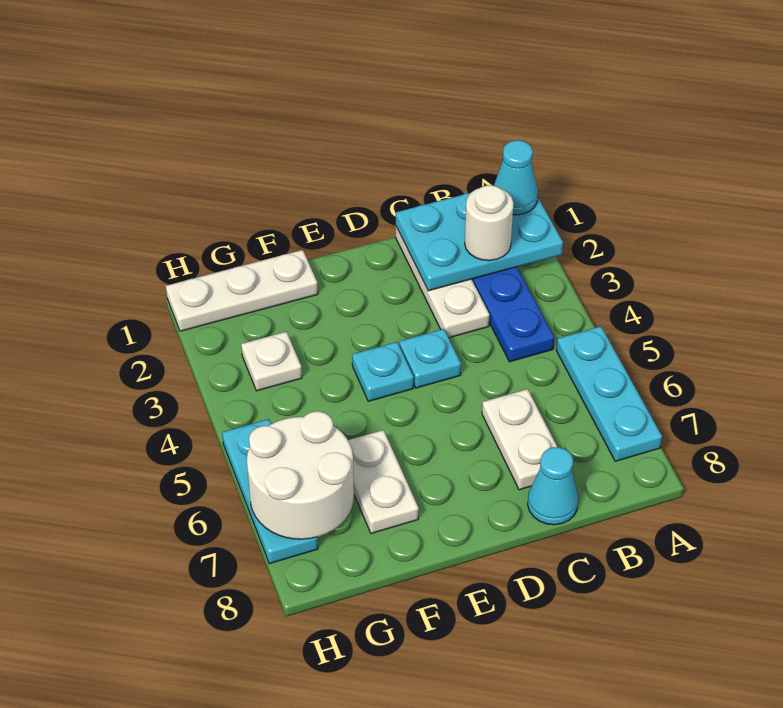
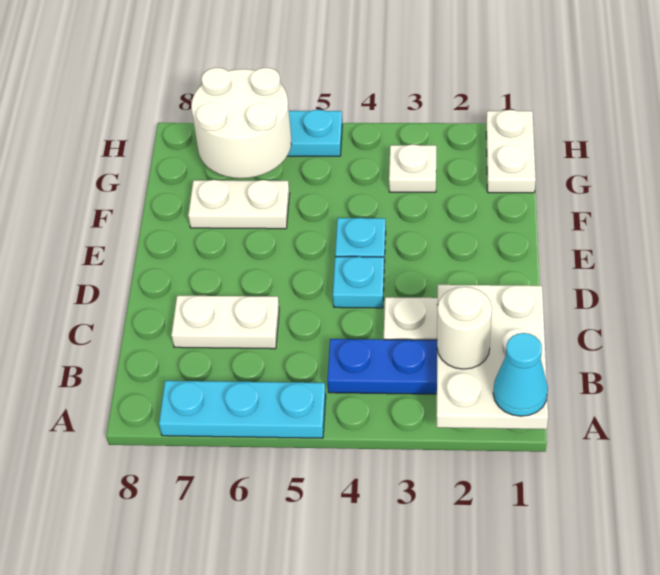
cyan plate A1:C2 level 2 -> white plate A1:C2 level 2
cyan cone C8 level 1 -> none
white plate F1:H1 level 1 -> white plate G1:H1 level 1

